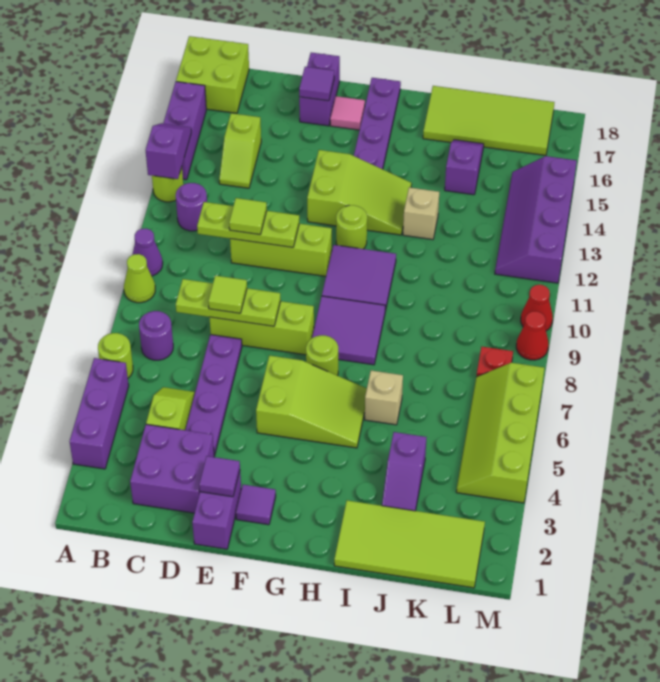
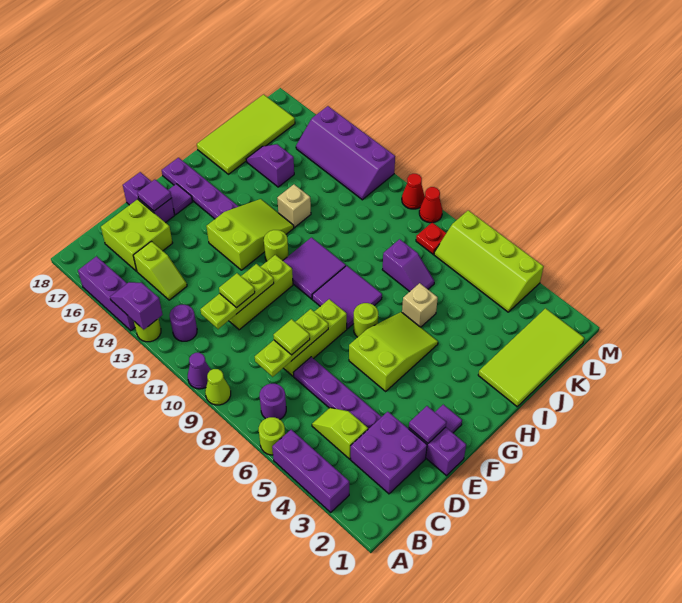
lime brick A17:B18 level 1 -> lime brick C16:D17 level 1
pink tile F17 level 1 -> purple tile F17 level 1
purple slope J3:J4 level 1 top 4 -> purple slope J7:J8 level 1 top 8

